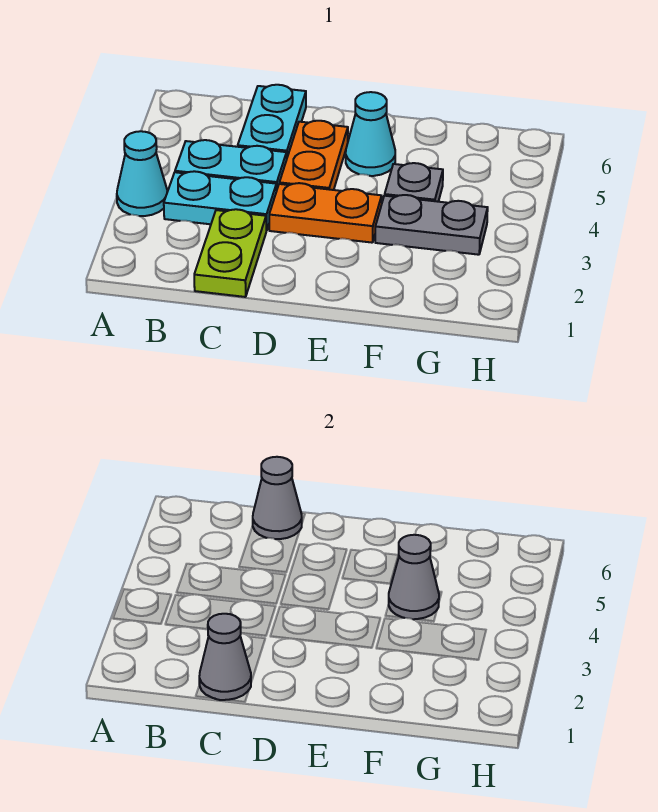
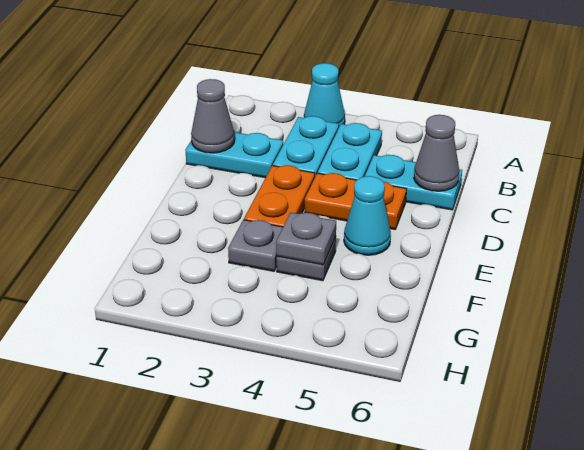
lime plate C1:C2 level 1 -> cyan plate C1:C2 level 1
grey plate F3:G3 level 1 -> grey plate F3 level 1
grey cone F4 level 2 -> grey plate F4 level 2

